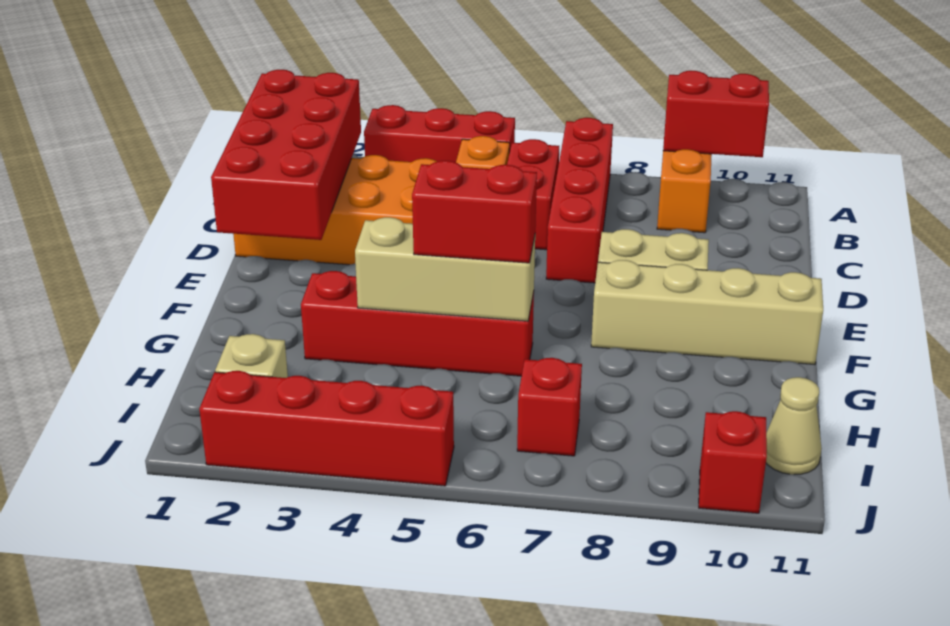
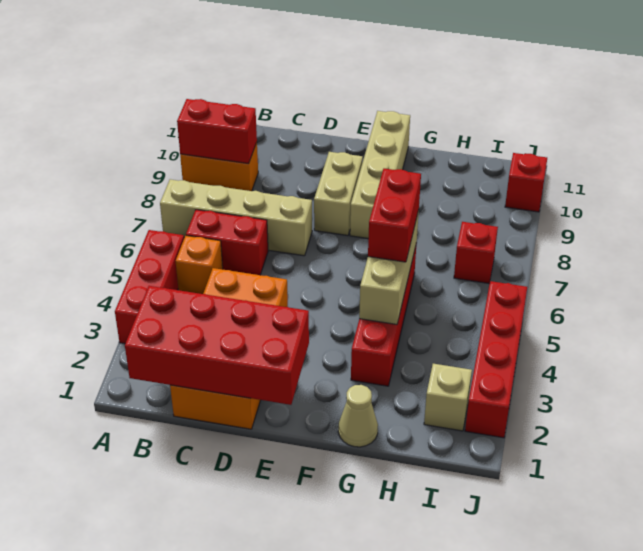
red brick A7:D7 level 1 -> tan brick A7:D7 level 1
red brick A9:A10 level 2 -> red brick A9:B9 level 2
tan cone I11 level 1 -> tan cone G1 level 1

